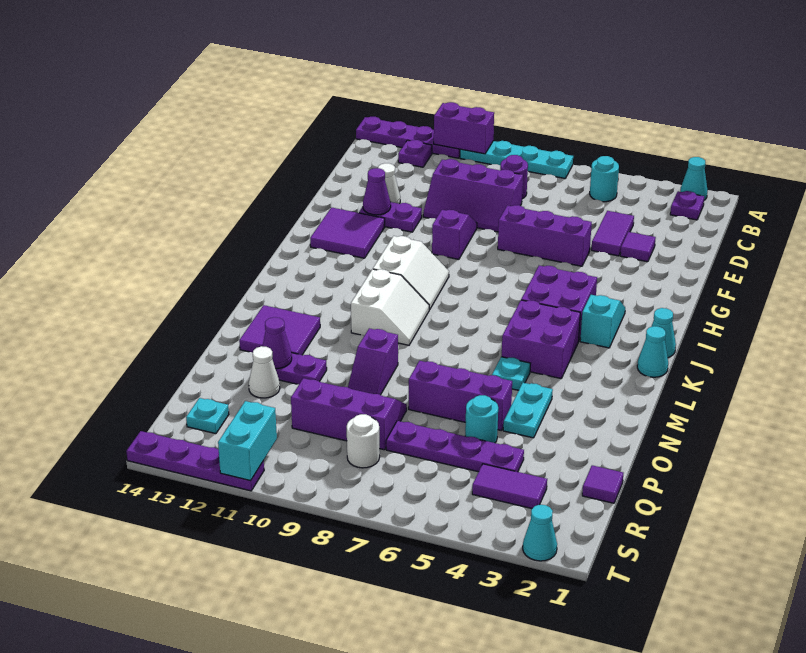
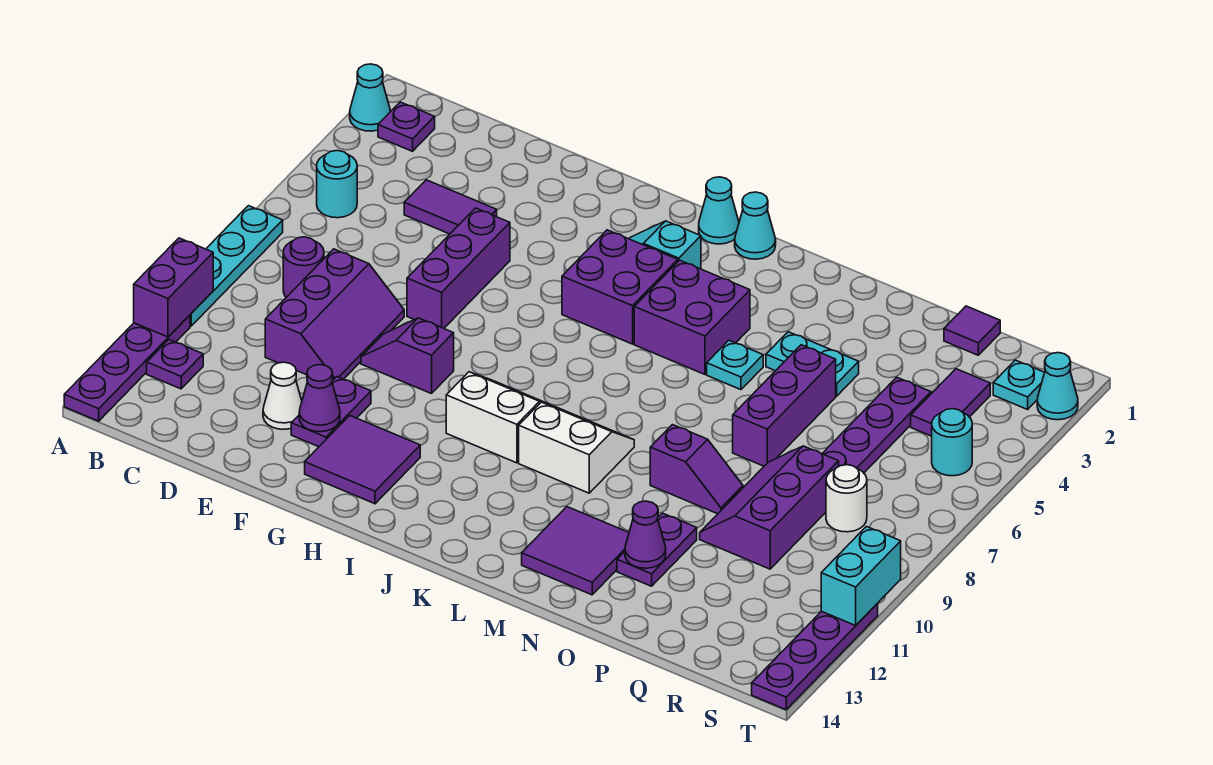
purple tile E3 level 1 -> none
cyan round brick P5 level 1 -> cyan round brick S5 level 1
white cone P12 level 1 -> none
cyan plate R13 level 1 -> cyan plate S2 level 1
cyan brick S11:T11 level 2 -> cyan brick T10:T11 level 2

